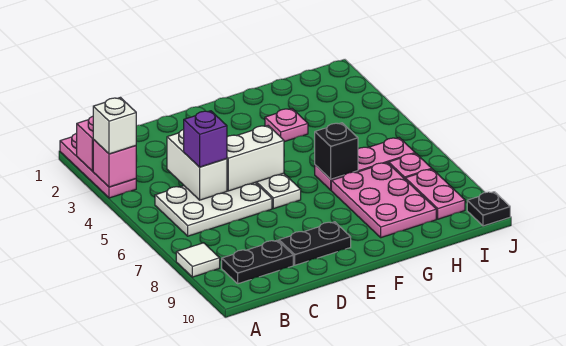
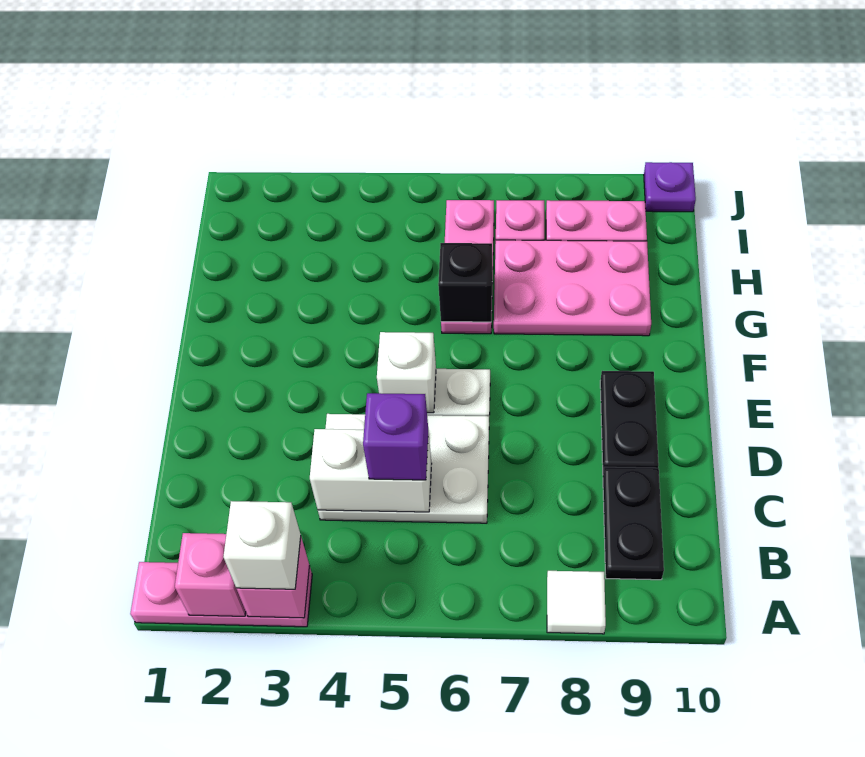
white plate B5:D6 level 1 -> white plate C4:D6 level 1
white brick D5:E5 level 2 -> white brick E5 level 2
pink plate G3 level 1 -> none
black plate J10 level 1 -> purple plate J10 level 1

